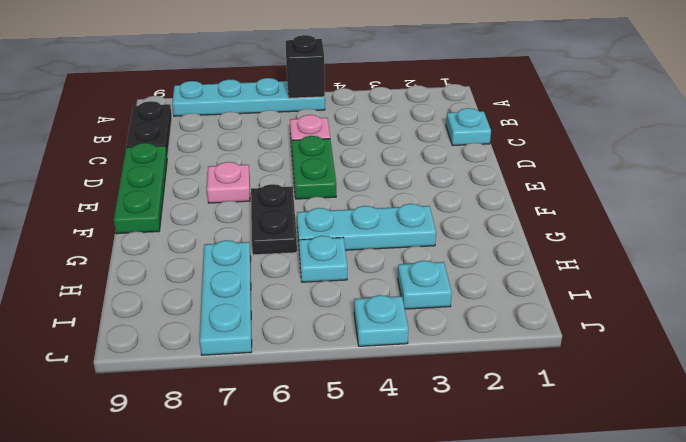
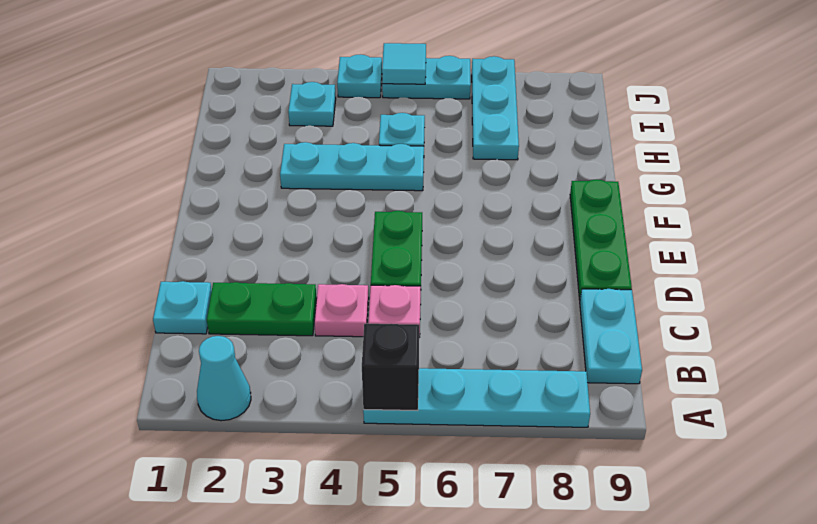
none -> cyan cone A2 level 1
black plate B9:C9 level 1 -> cyan plate B9:C9 level 1
none -> green plate C2:C3 level 1
pink plate E7 level 1 -> pink plate C4 level 1
black plate F6:G6 level 1 -> none
none -> cyan plate J5:J6 level 1
none -> cyan tile J5 level 2

